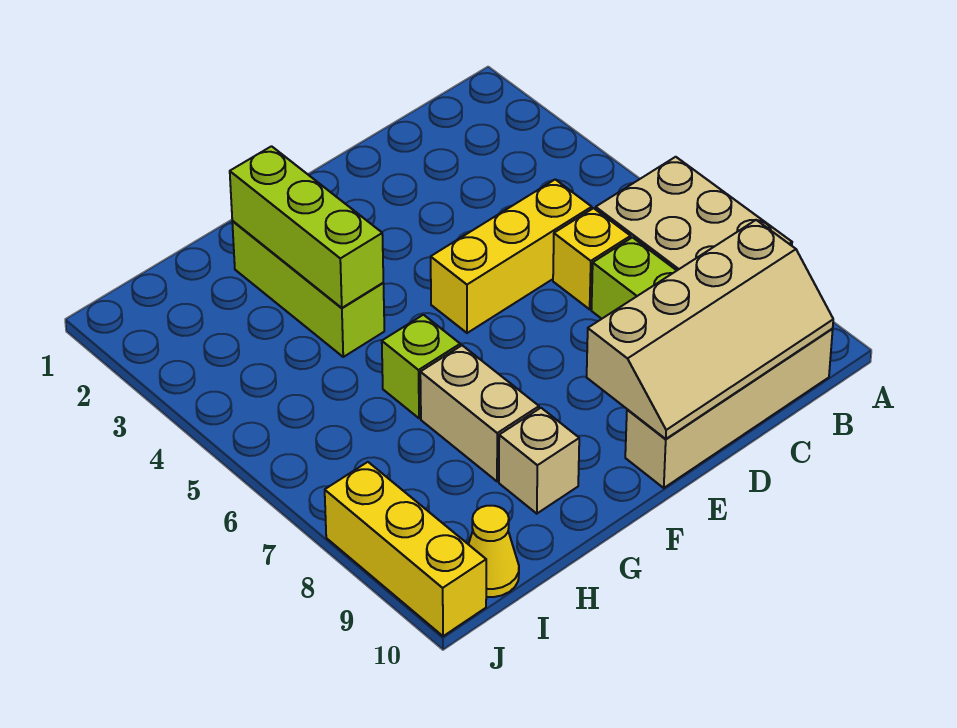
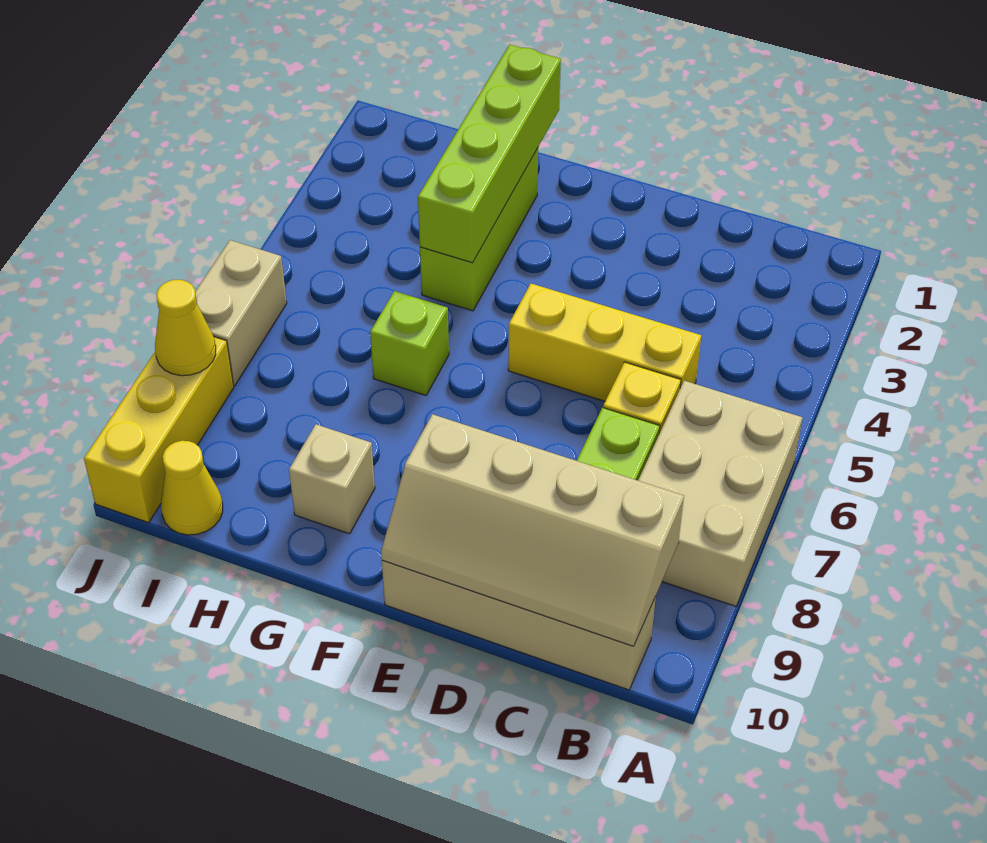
lime brick G2:G4 level 2 -> lime brick G1:G4 level 2
tan brick G7:G8 level 1 -> tan brick J6:J7 level 1
none -> yellow cone J8 level 2

